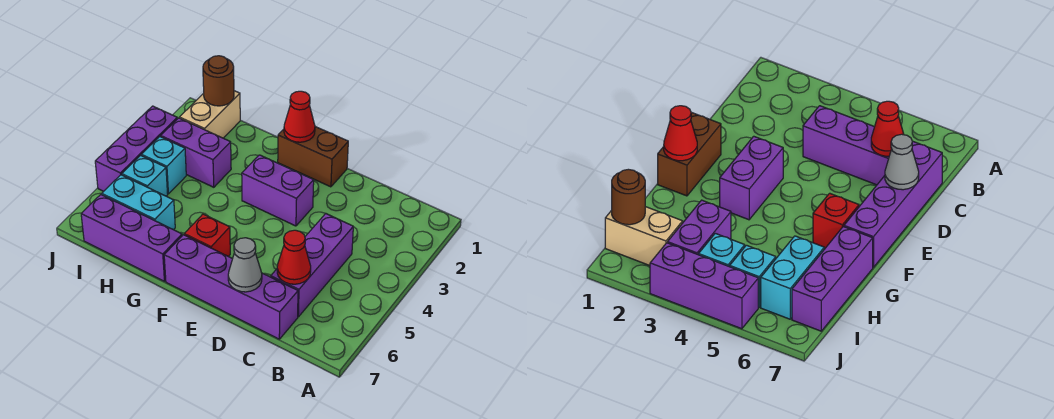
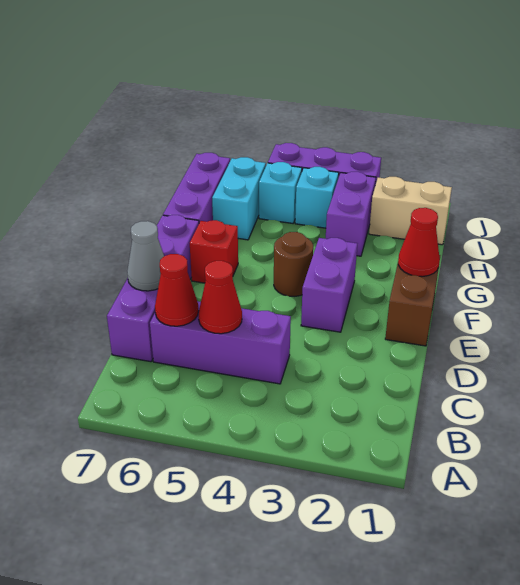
none -> red cone C5 level 2
brown round brick I1 level 2 -> brown round brick F4 level 1

